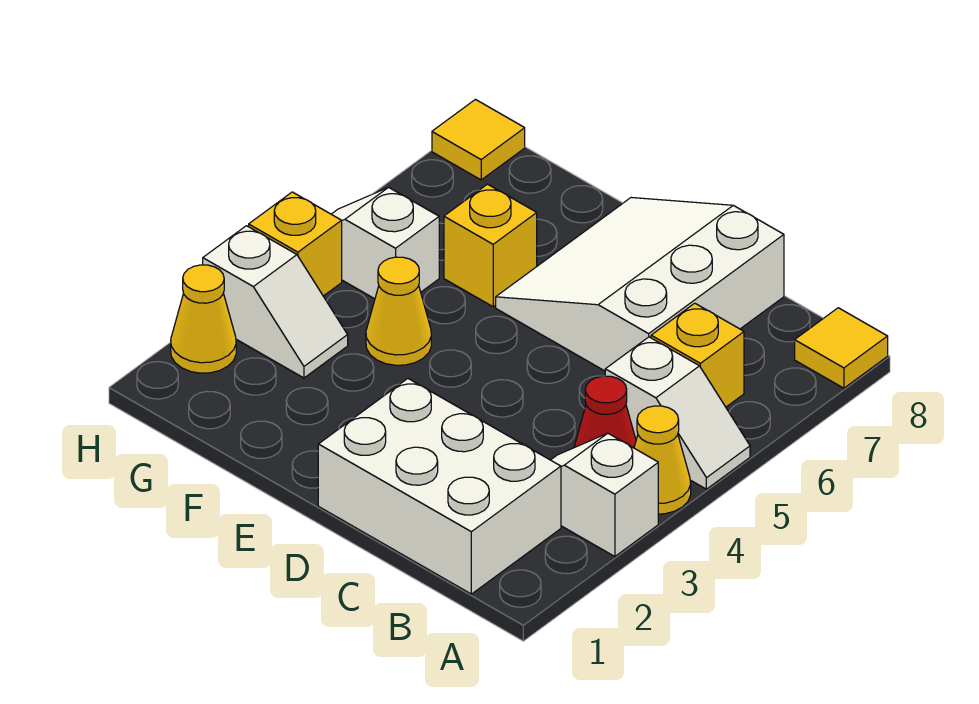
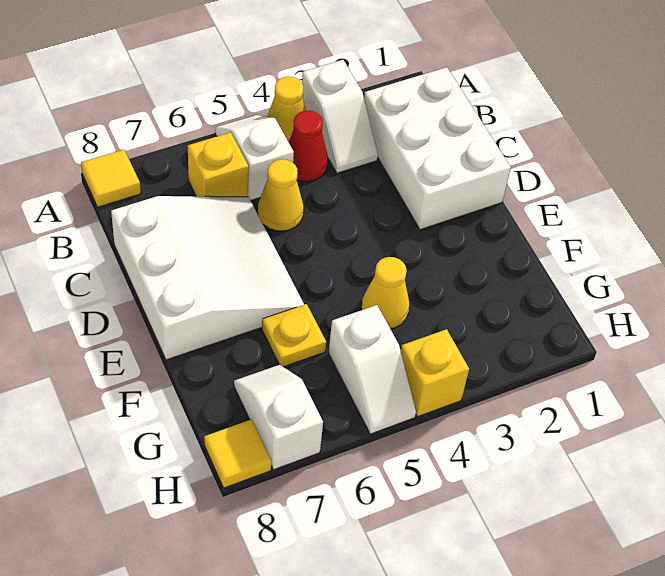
white slope C6:E8 level 1 top C -> white slope C6:E8 level 1 top 8
yellow brick F6 level 1 -> yellow plate F6 level 1
white slope G3:H3 level 1 top H -> white slope G7:H7 level 1 top H
yellow cone H2 level 1 -> yellow cone C5 level 1

